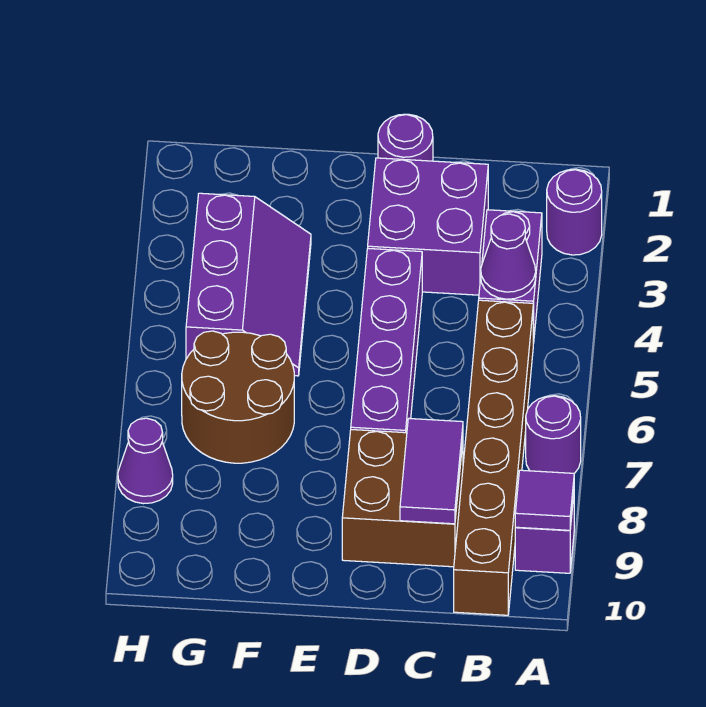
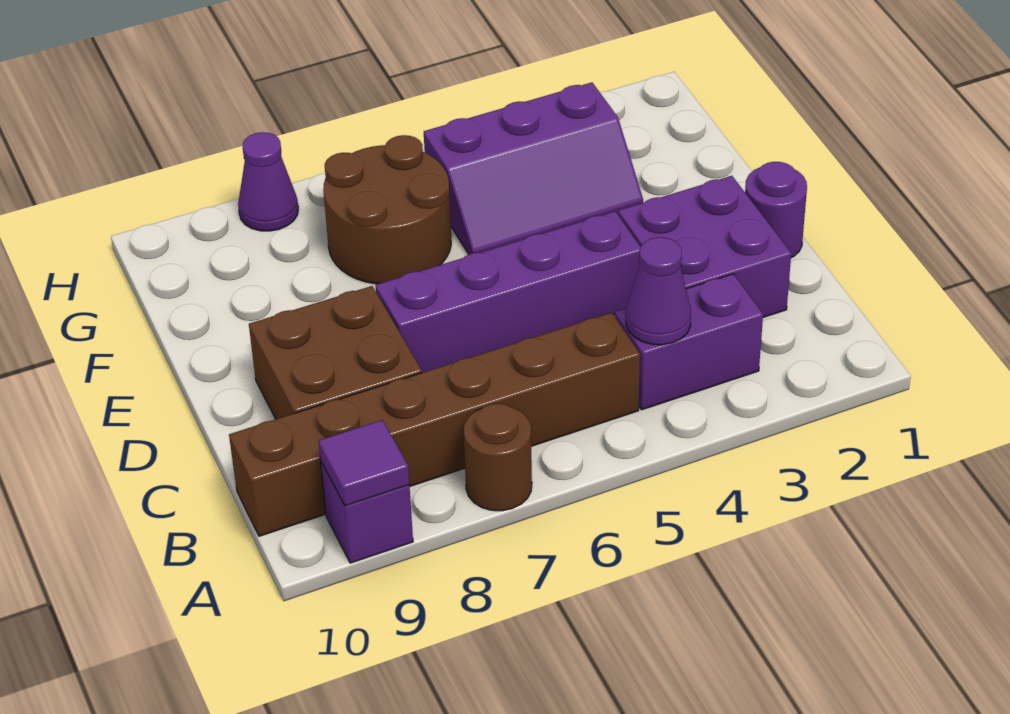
purple round brick A2 level 1 -> none
purple round brick A7 level 1 -> brown round brick A7 level 1
purple tile C8:C9 level 2 -> none

